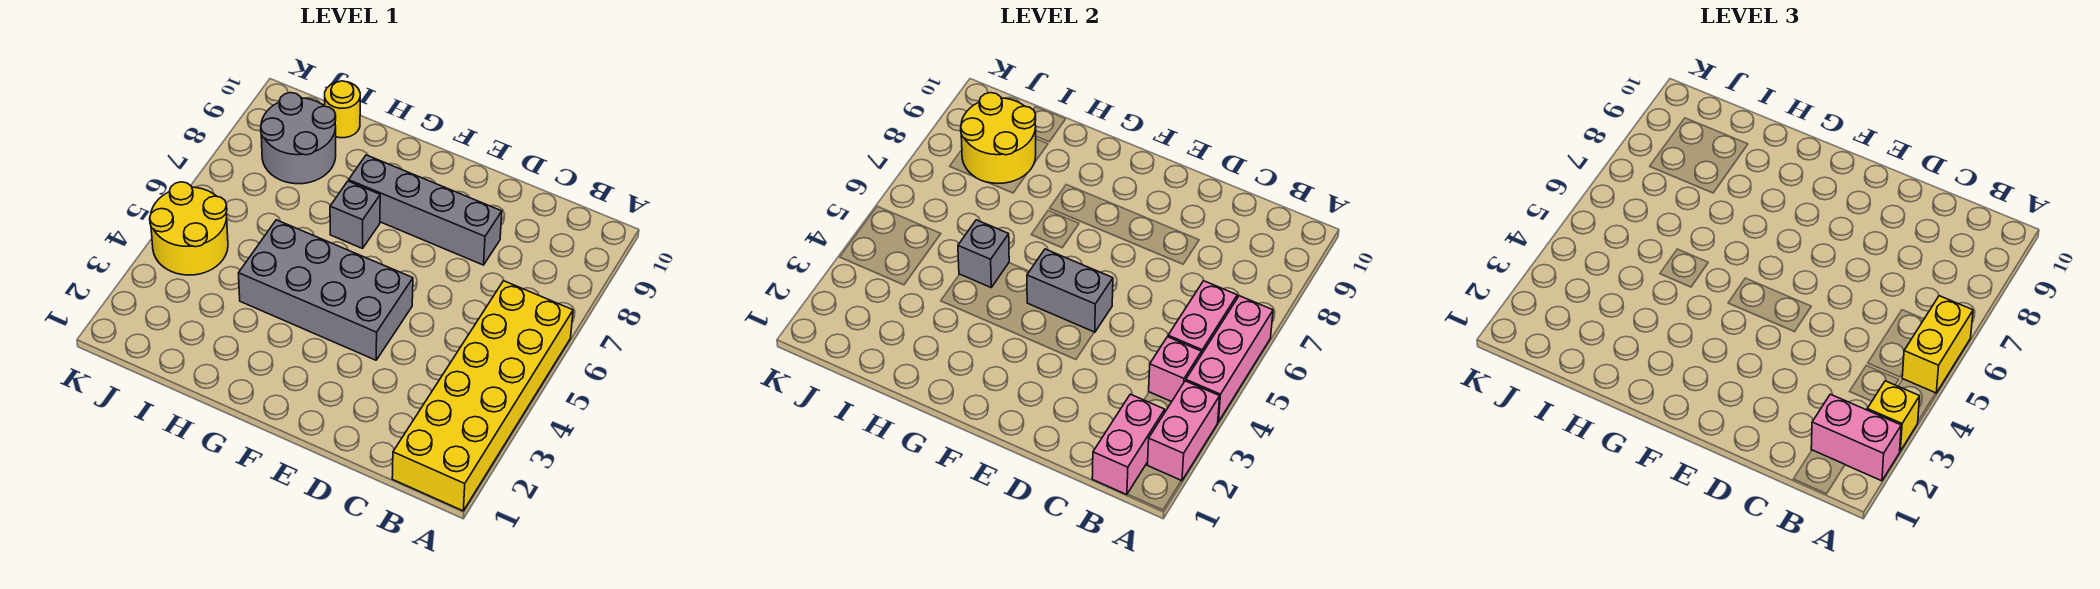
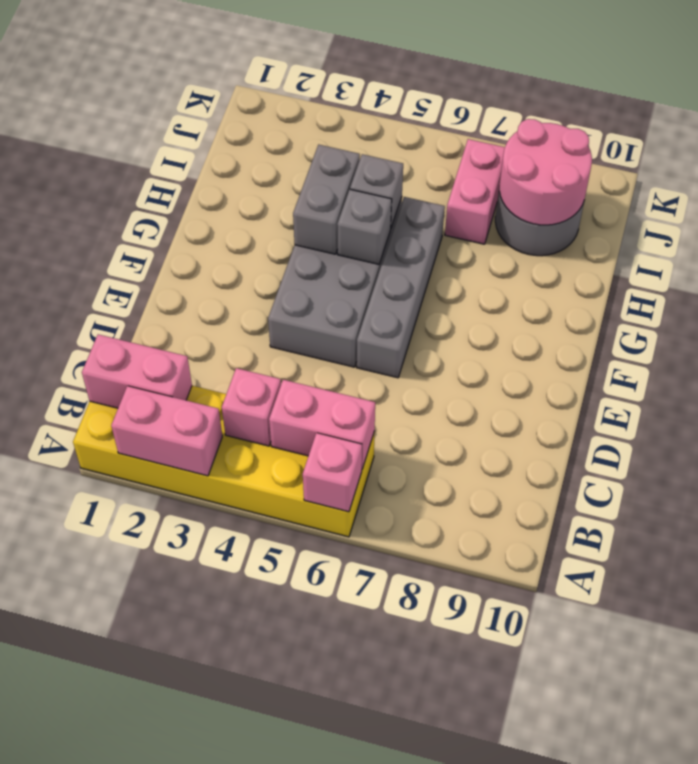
pink brick A2:B2 level 3 -> pink brick I7:J7 level 1
yellow brick A3 level 3 -> none
pink brick A4:A6 level 2 -> pink brick A6 level 2
yellow brick A5:A6 level 3 -> none
grey brick D8:G8 level 1 -> grey brick E6:H6 level 1
grey brick E5:F5 level 2 -> grey brick G4:H4 level 2
grey brick G7 level 1 -> grey brick G5 level 2
yellow round brick I8:J9 level 2 -> pink round brick I8:J9 level 2
yellow round brick I10 level 1 -> none
yellow round brick J4:K5 level 1 -> none

